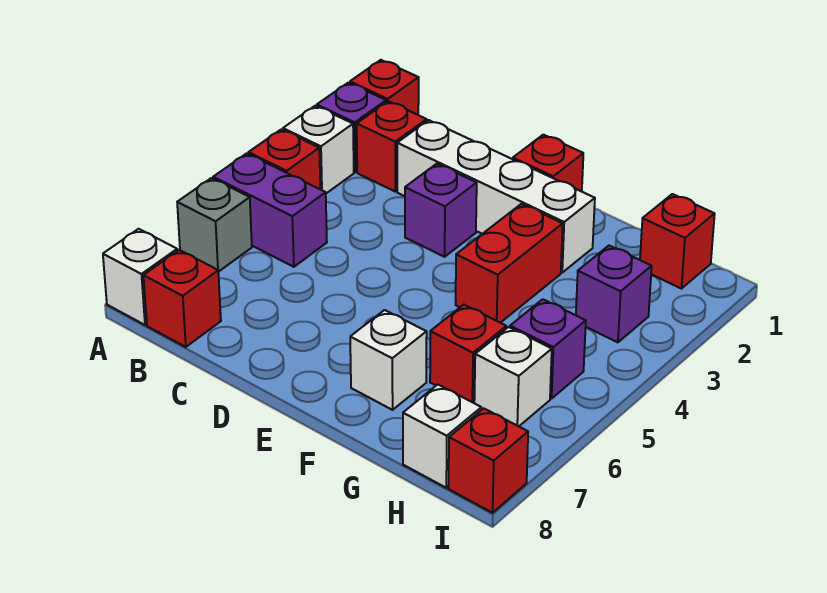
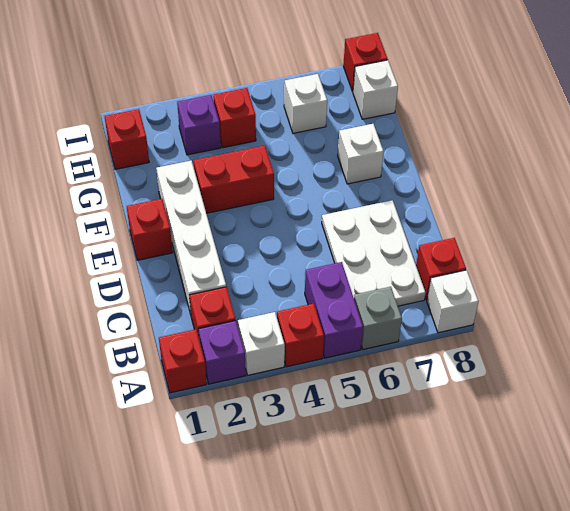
none -> white plate B6:D7 level 1
purple brick D3 level 1 -> none
red brick G6 level 1 -> red brick H4 level 1
purple brick H5 level 1 -> none

